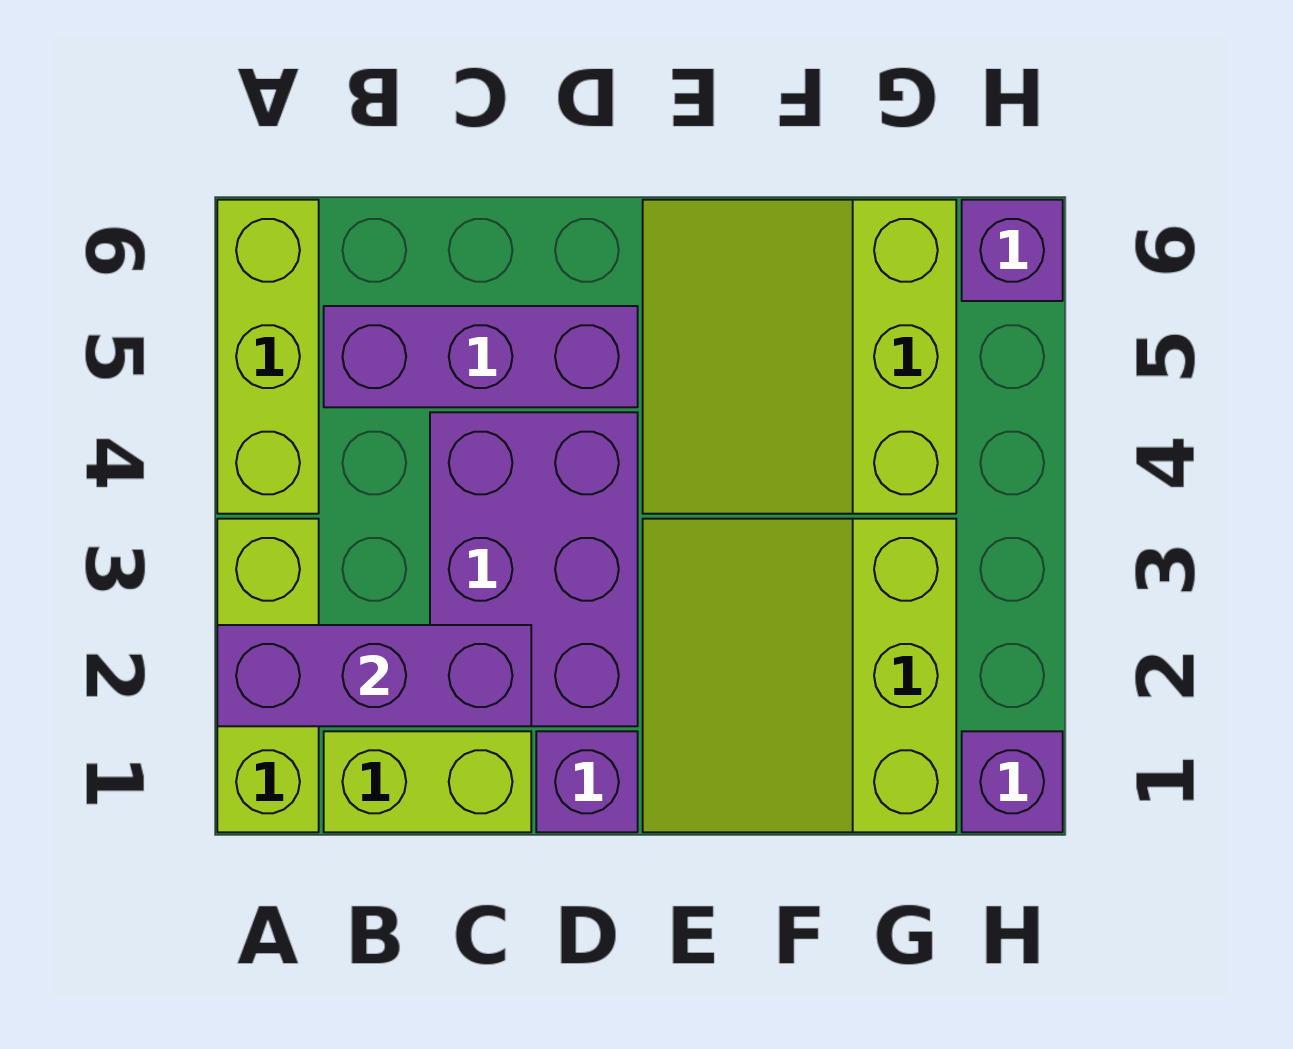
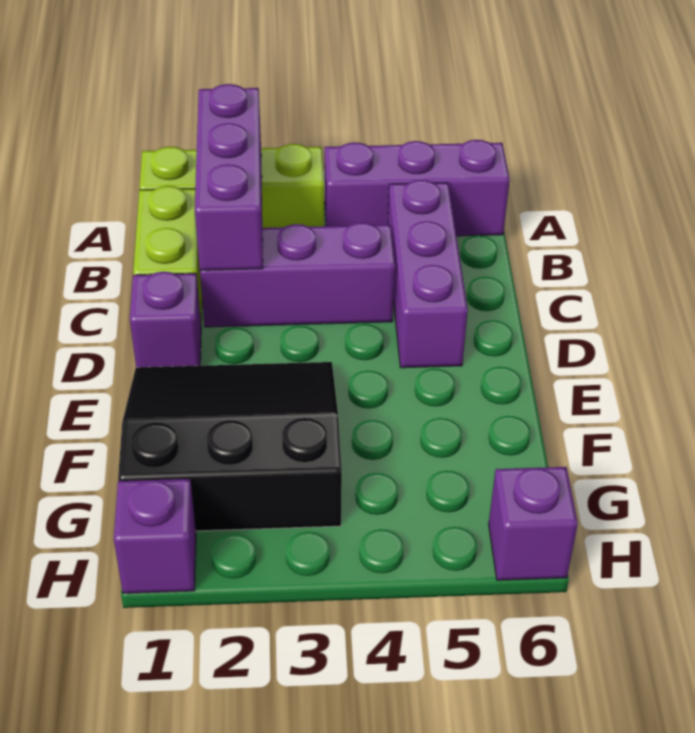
lime brick A4:A6 level 1 -> purple brick A4:A6 level 1
purple brick C2:D4 level 1 -> purple brick C2:C4 level 1
lime slope E1:G3 level 1 top G -> black slope E1:G3 level 1 top G
lime slope E4:G6 level 1 top G -> none

